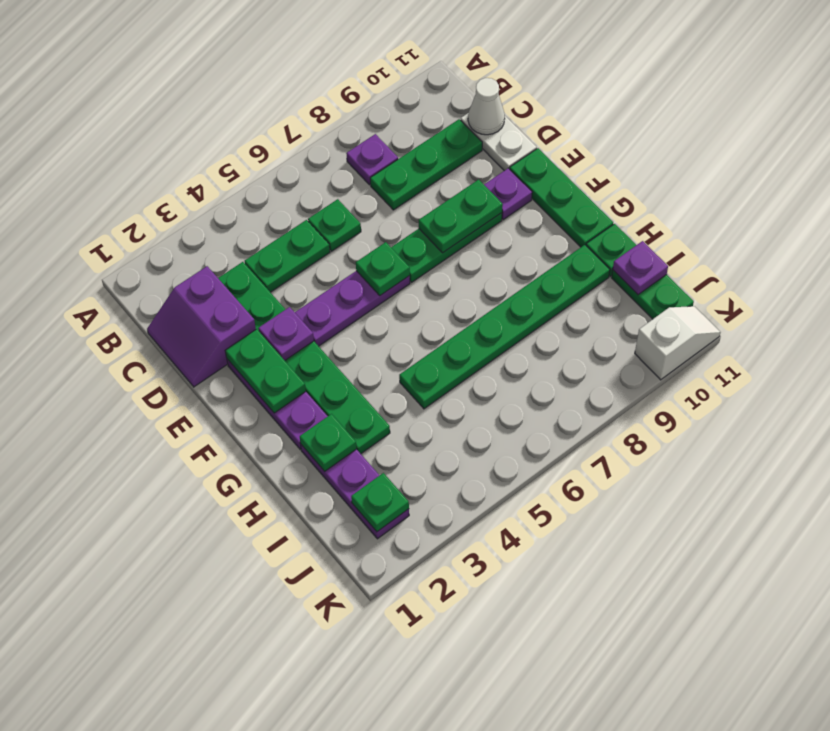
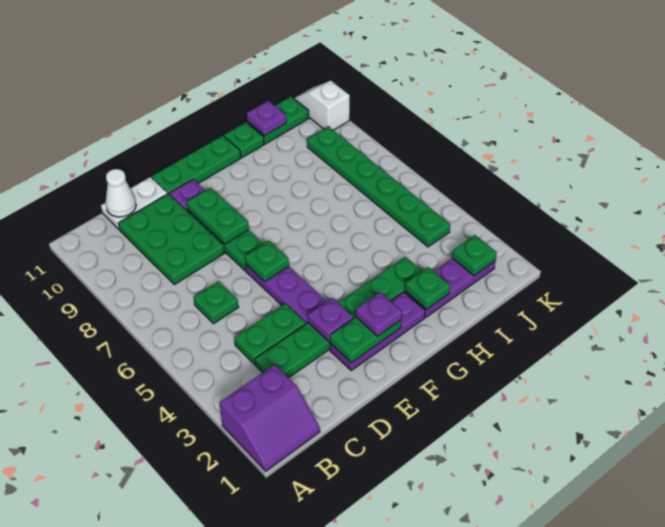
purple plate B8 level 1 -> purple plate F2 level 3
purple slope C1:D2 level 1 top 2 -> purple slope A1:B2 level 1 top 2
green plate C4:C5 level 1 -> green plate C4:D4 level 1
green plate C8:C10 level 1 -> green plate C8:D10 level 1
green plate H5:H10 level 1 -> green plate J4:J9 level 1

